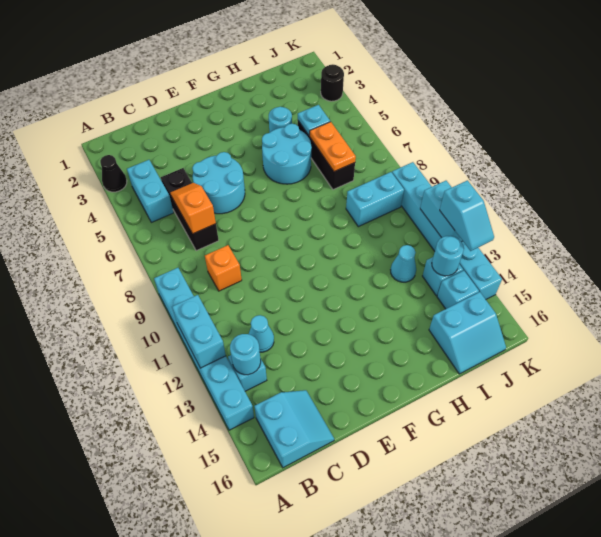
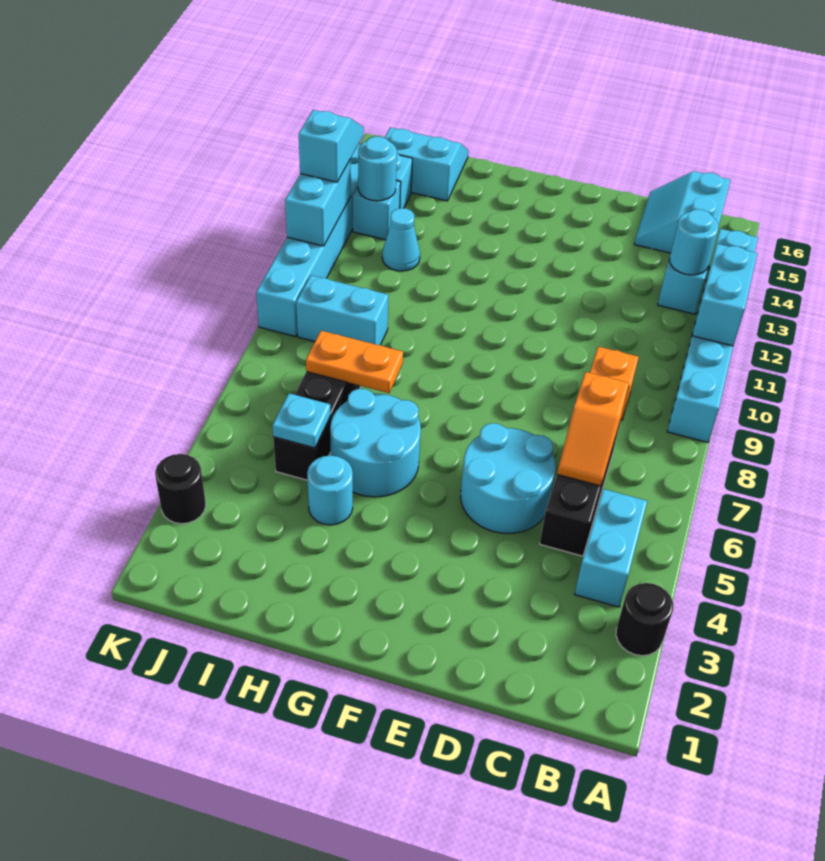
black cone A3 level 1 -> black round brick A3 level 1
cyan cone C12 level 1 -> none
orange plate I6:I7 level 2 -> orange plate H7:I7 level 2

